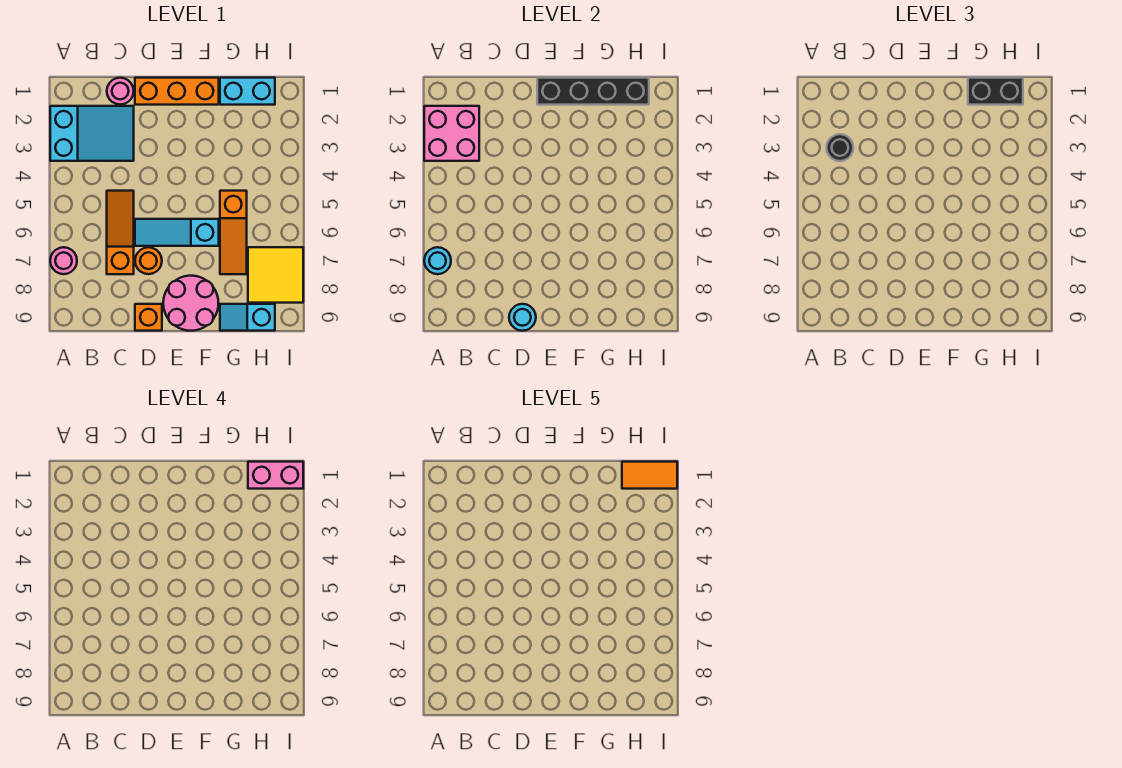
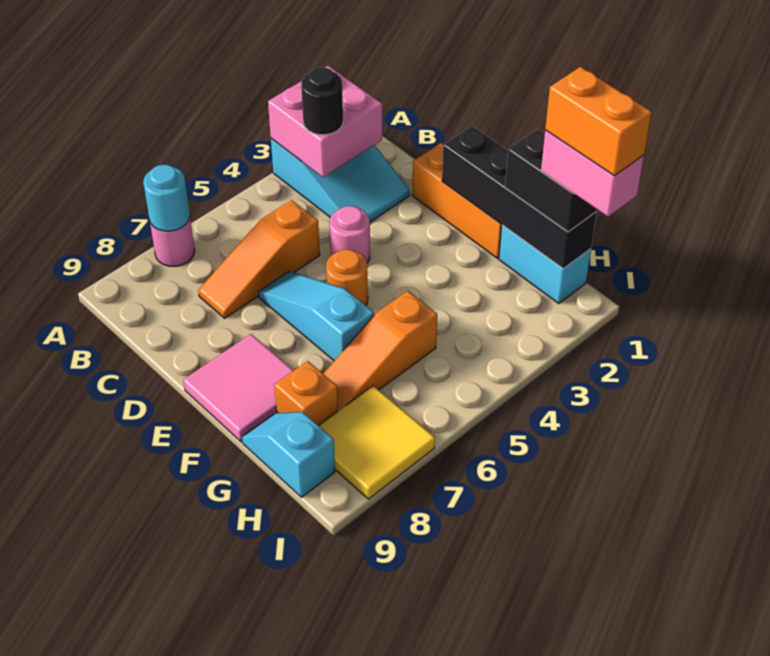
pink round brick C1 level 1 -> pink round brick D4 level 1
orange slope C5:C7 level 1 top 7 -> orange slope C5:C7 level 1 top 5
orange round brick D7 level 1 -> orange round brick E5 level 1
orange brick D9 level 1 -> orange brick G8 level 1
cyan round brick D9 level 2 -> none
pink round brick E8:F9 level 1 -> pink tile E8:F9 level 1
orange tile H1:I1 level 5 -> orange brick H1:I1 level 5

